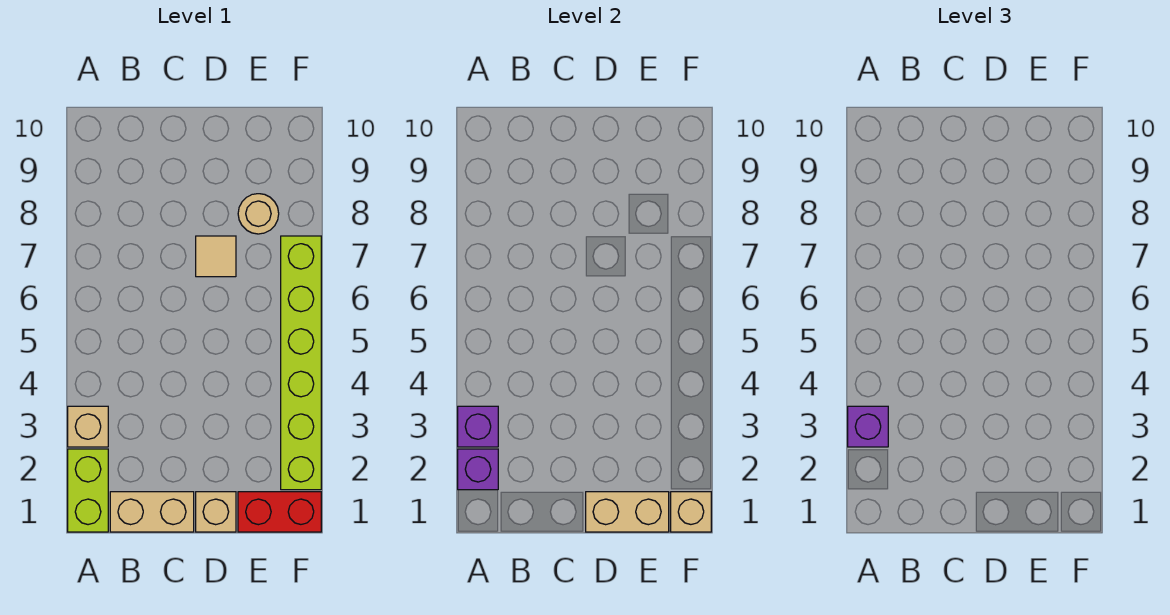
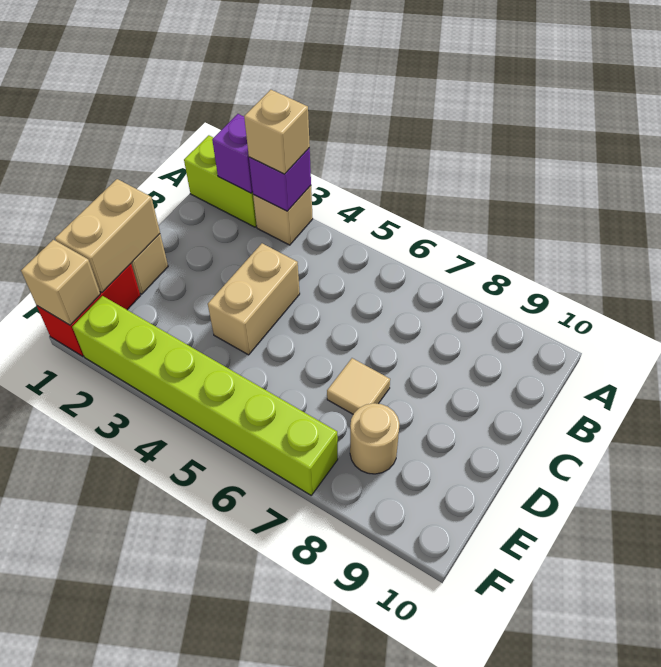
purple brick A3 level 3 -> tan brick A3 level 3
tan brick B1:C1 level 1 -> tan brick C4:D4 level 1

